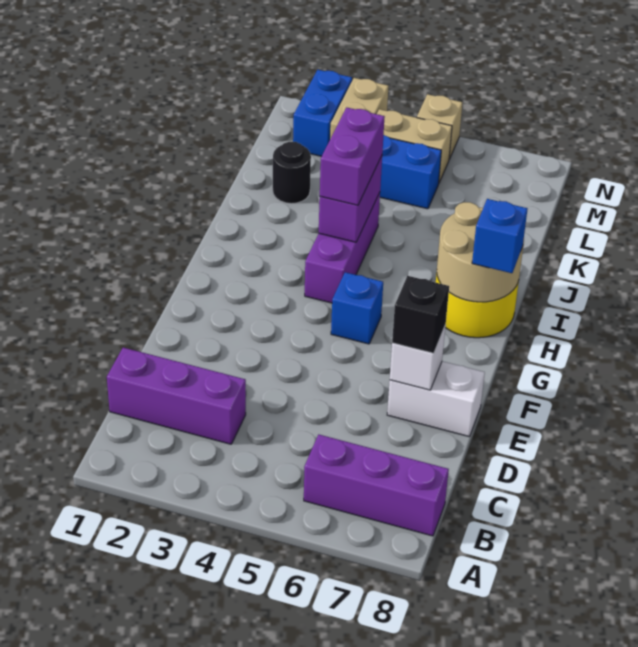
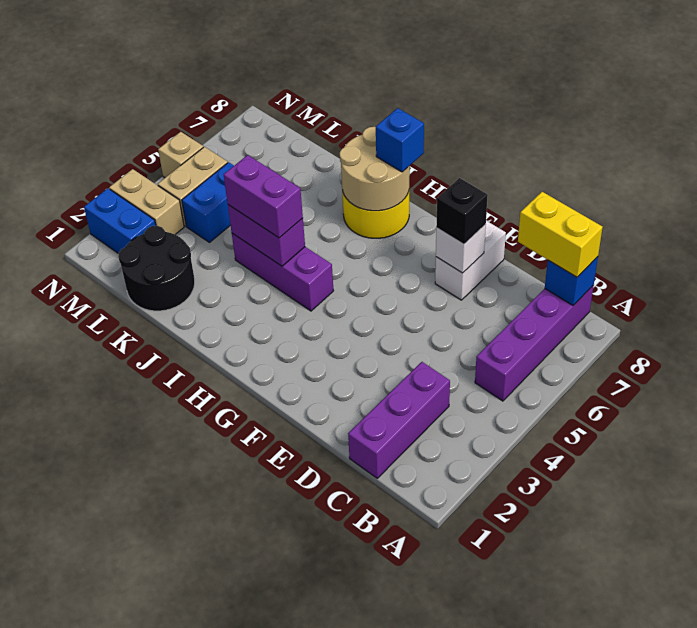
purple brick B6:B8 level 1 -> purple brick B5:B8 level 1
none -> yellow brick B8:C8 level 3
blue brick G5 level 1 -> blue brick B8 level 2
black round brick K2 level 1 -> black round brick K1:L2 level 1

